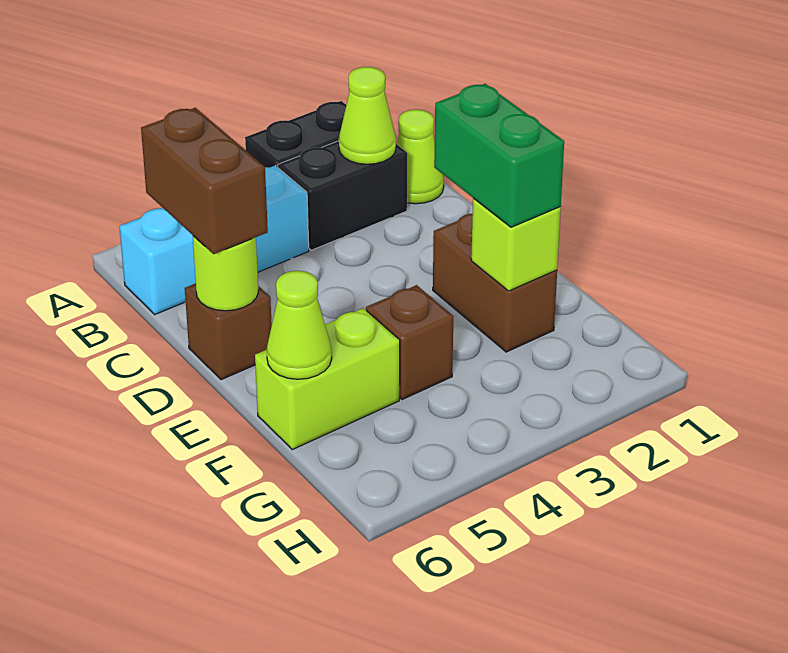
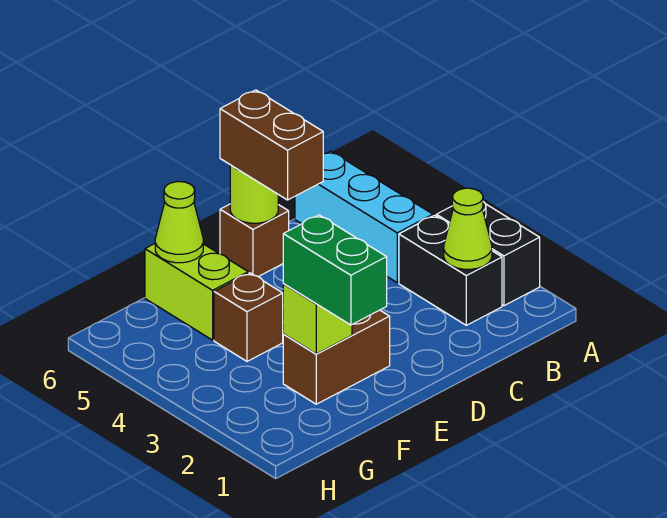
lime cone B1 level 1 -> none
brown brick C6:D6 level 3 -> brown brick D5:D6 level 3
green brick E2:F2 level 3 -> green brick F1:F2 level 3

